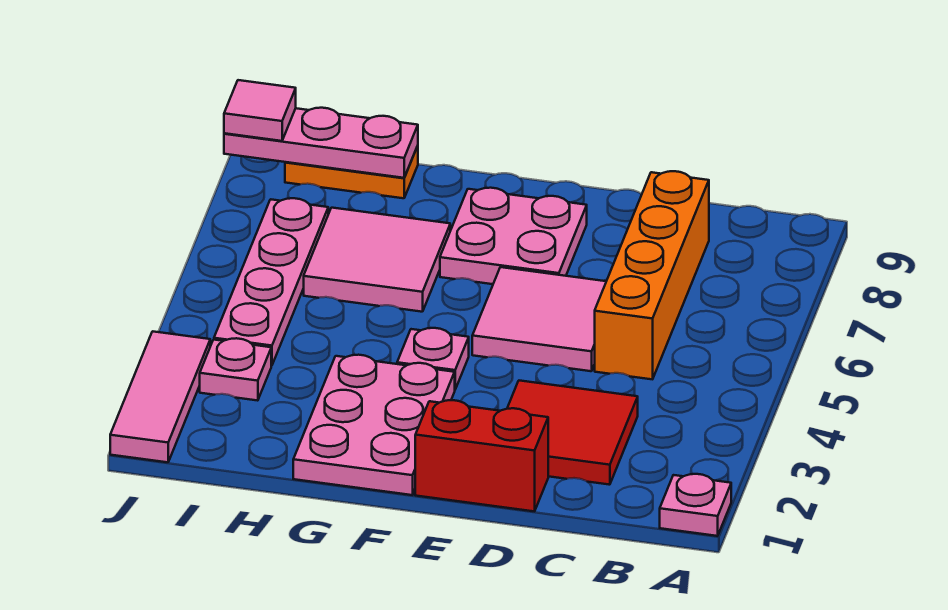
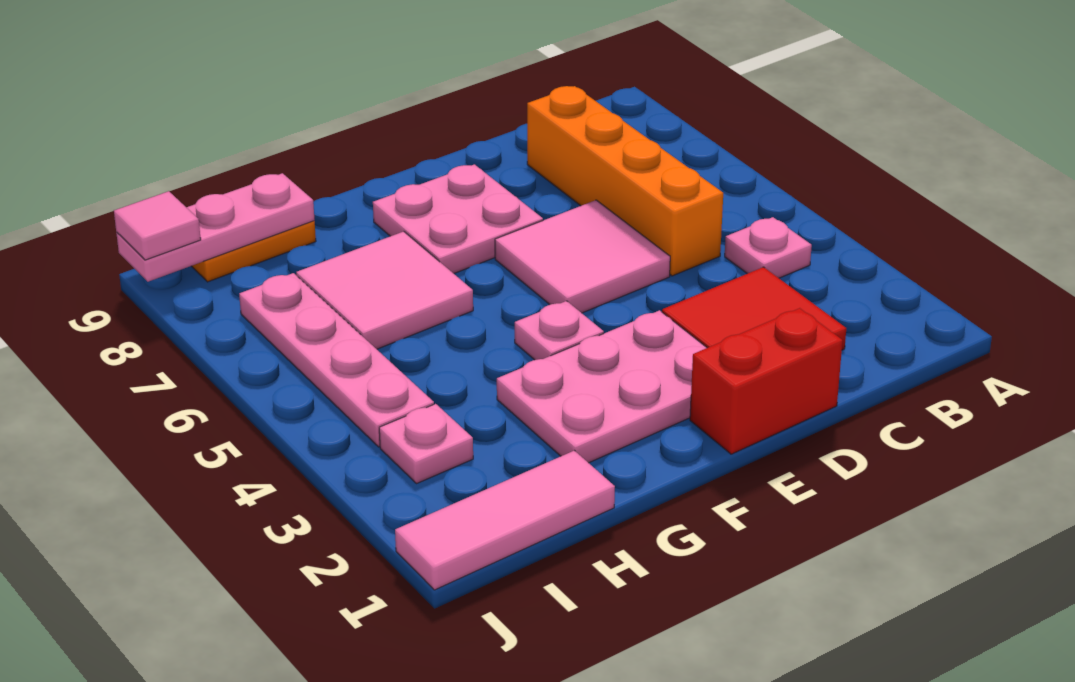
pink plate A1 level 1 -> pink plate B4 level 1
pink plate F1:G3 level 1 -> pink plate E2:G3 level 1
pink tile J1:J3 level 1 -> pink tile H1:J1 level 1

